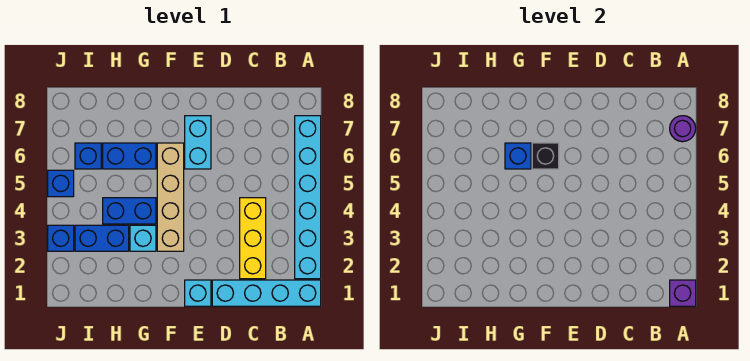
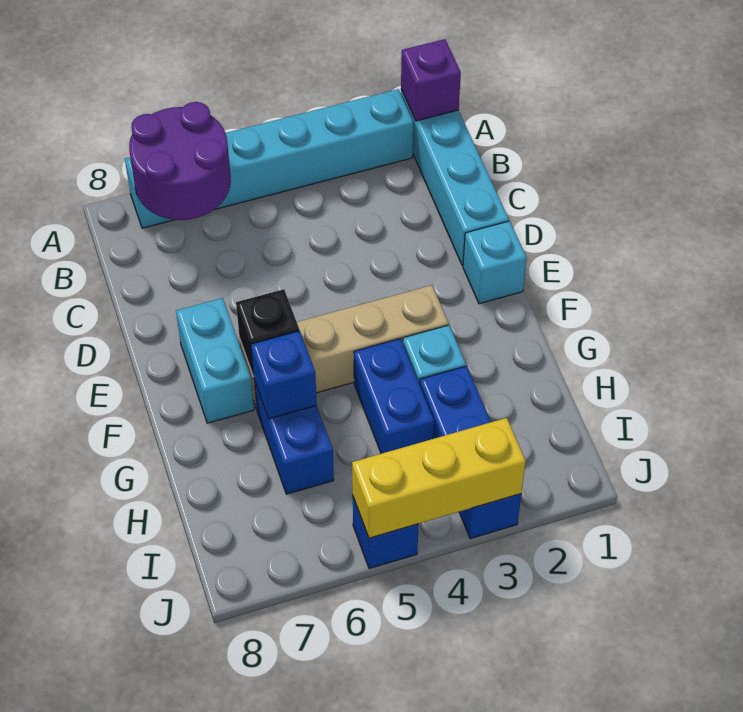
purple round brick A7 level 2 -> purple round brick A6:B7 level 2
yellow brick C2:C4 level 1 -> yellow brick J3:J5 level 2
cyan brick E6:E7 level 1 -> cyan brick E7:F7 level 1
blue brick I6 level 1 -> none

